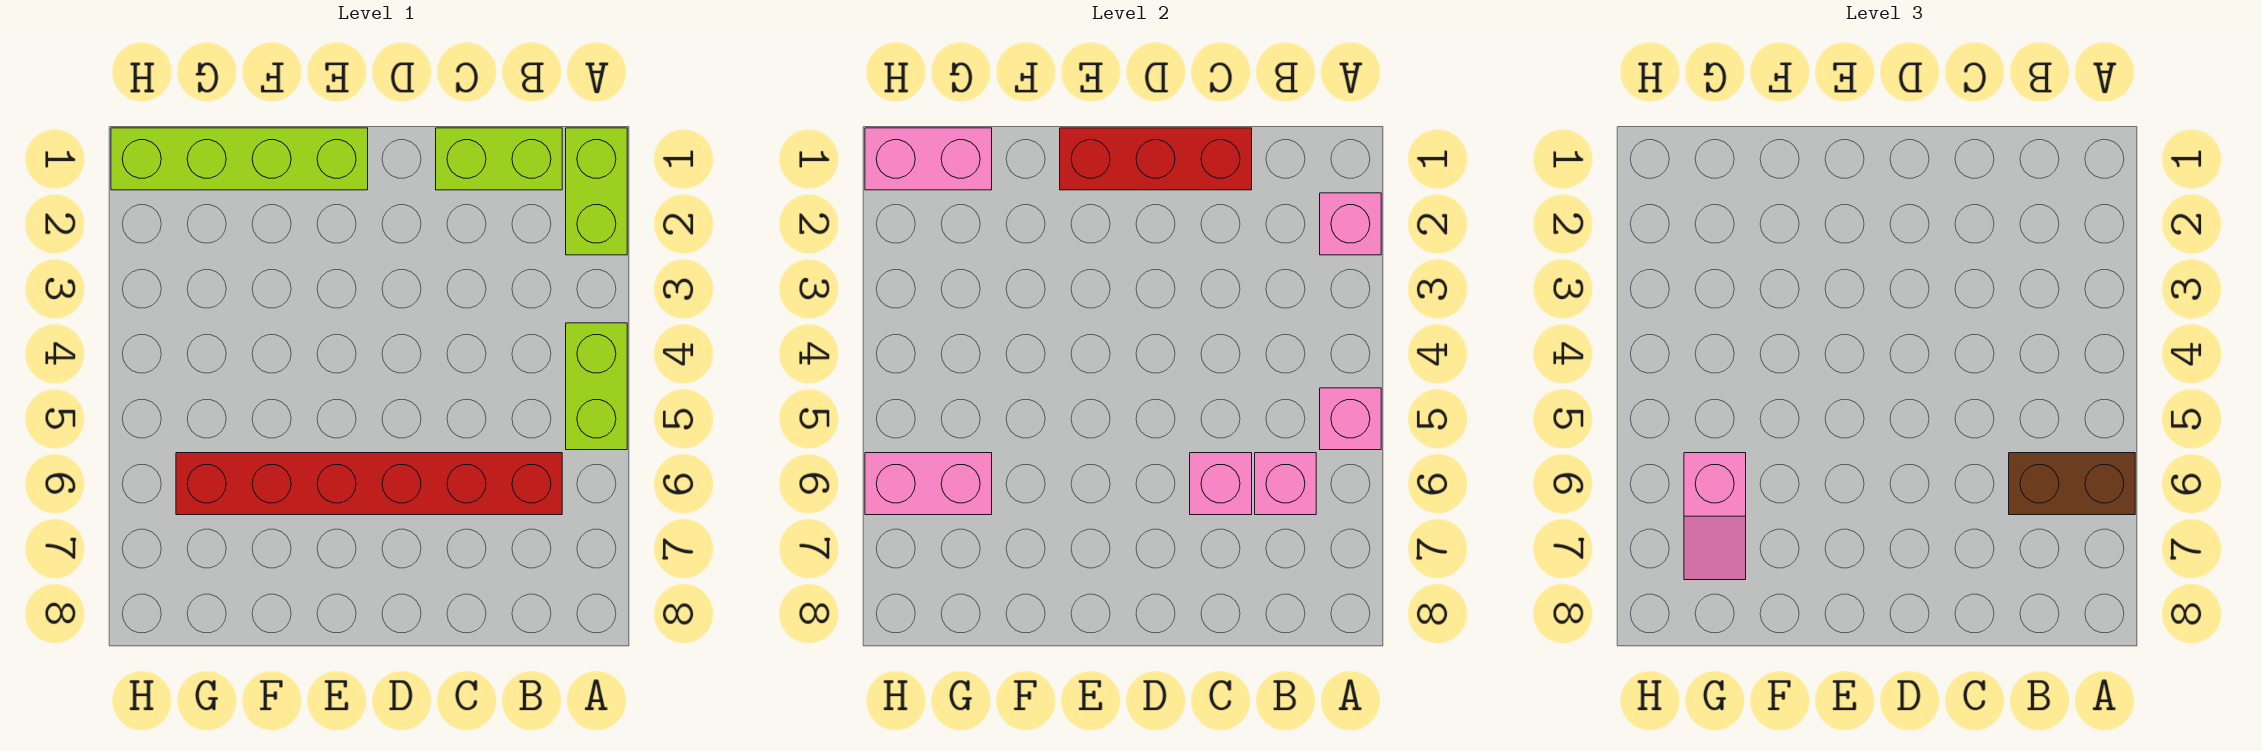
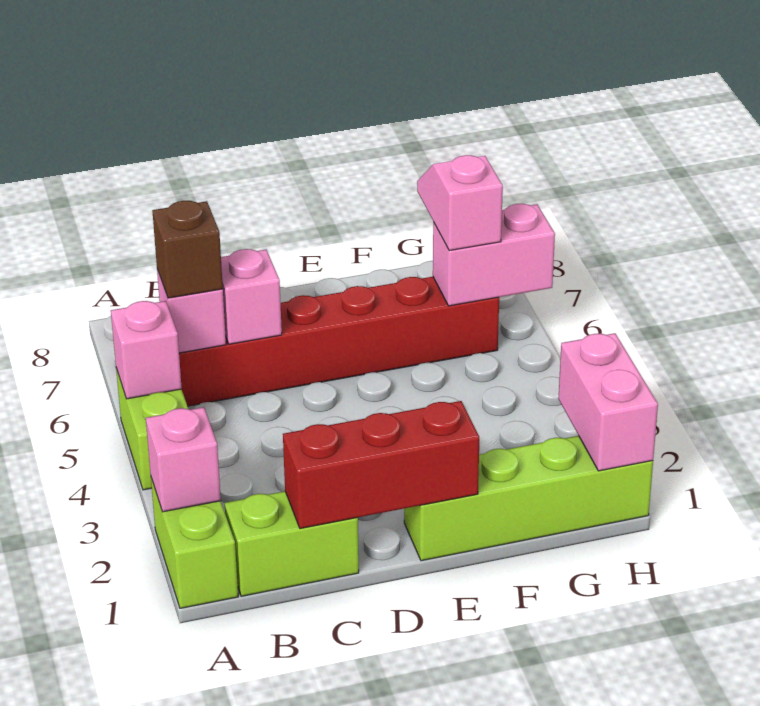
brown brick A6:B6 level 3 -> brown brick B6 level 3
pink brick G1:H1 level 2 -> pink brick H1:H2 level 2

